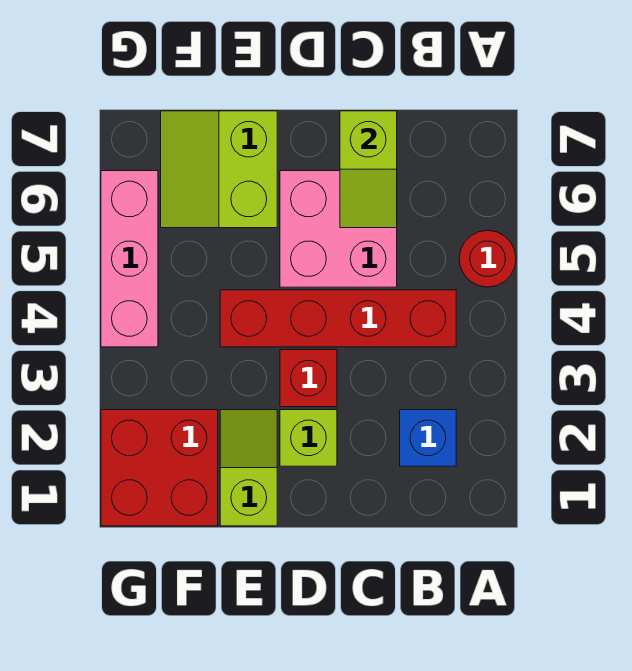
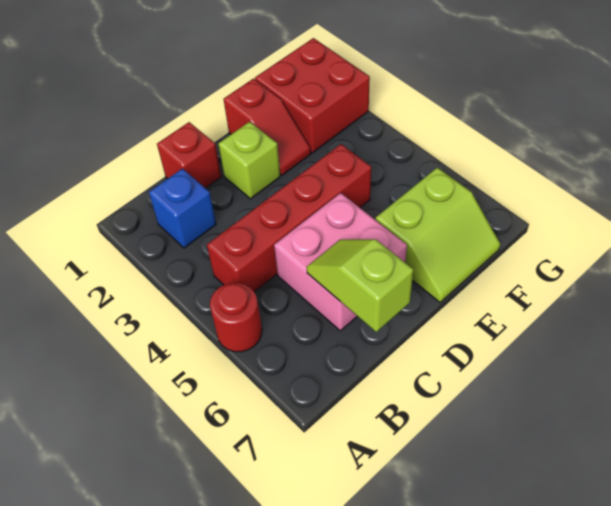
red brick D3 level 1 -> red brick C1 level 1
lime slope E1:E2 level 1 top 1 -> red slope E1:E2 level 1 top 1
lime slope E6:F7 level 1 top E -> lime slope E6:F7 level 1 top 6
pink brick G4:G6 level 1 -> none

